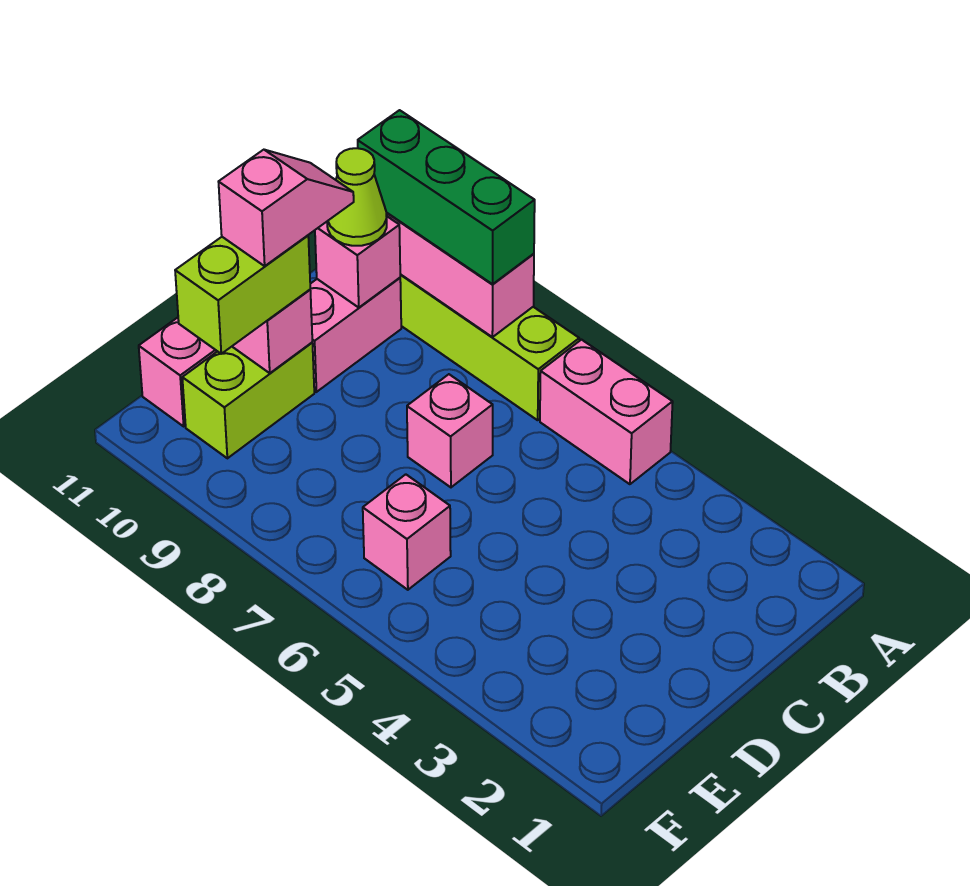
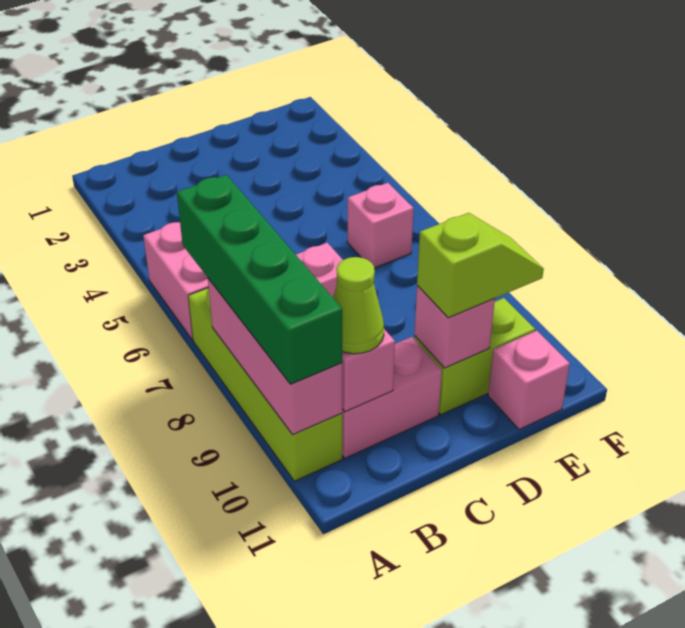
green brick A8:A10 level 3 -> green brick A7:A10 level 3
pink slope C10:D10 level 4 top D -> none
lime brick D10:E10 level 3 -> lime slope D10:E10 level 3 top D

